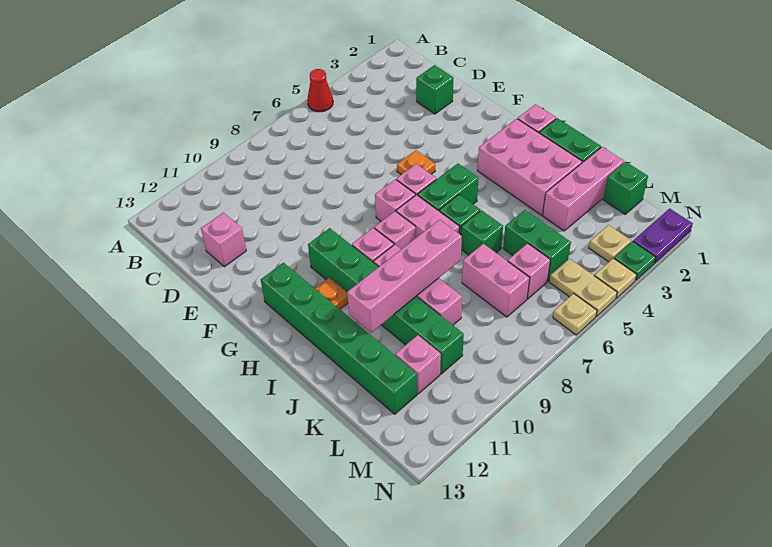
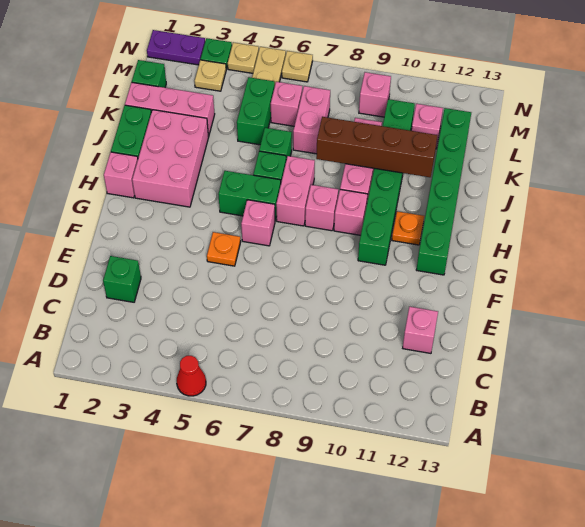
pink brick G7 level 1 -> pink brick M9 level 1
pink brick J8:J11 level 2 -> brown brick J8:J11 level 2

